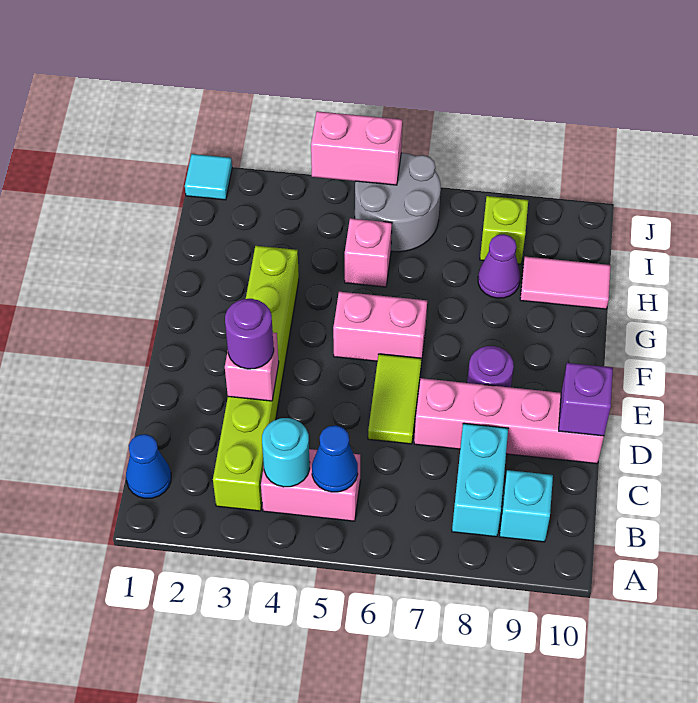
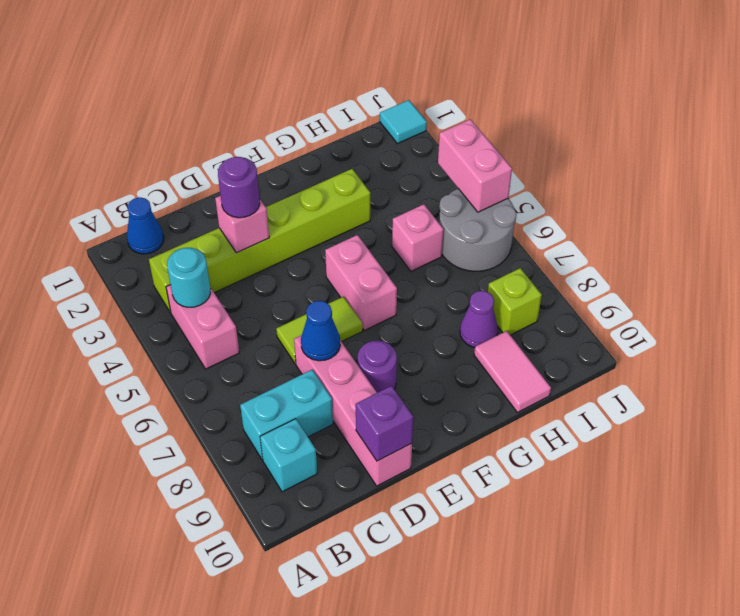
blue cone B5 level 2 -> blue cone D7 level 2

